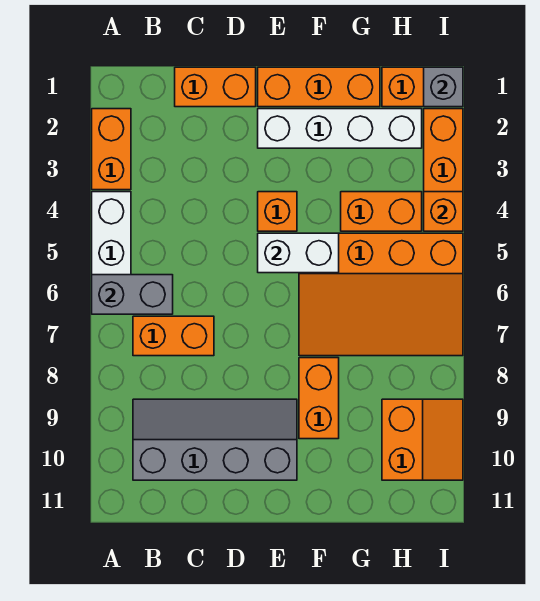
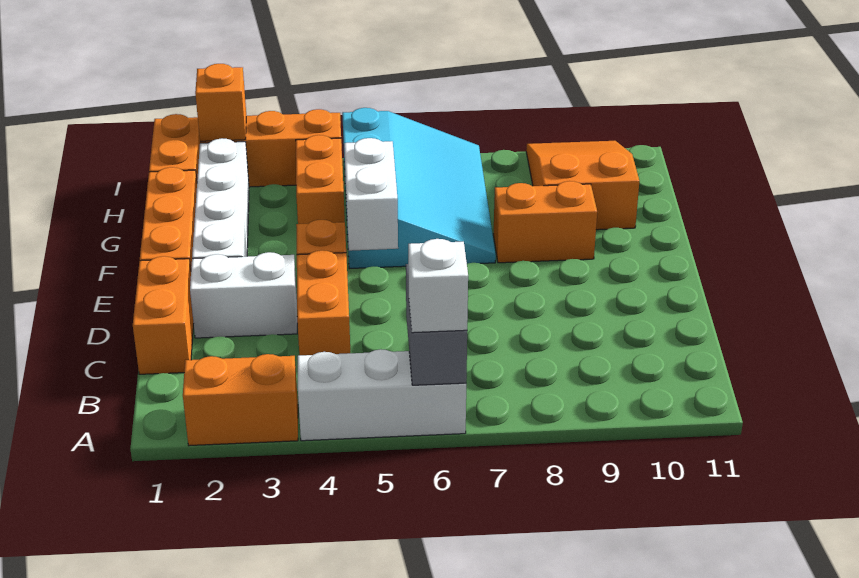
none -> white brick A6 level 3
orange brick B7:C7 level 1 -> orange brick C4:D4 level 1
grey slope B9:E10 level 1 top 10 -> none
none -> white brick D2:D3 level 1
orange slope F5:I7 level 1 top 5 -> cyan slope F5:I7 level 1 top 5
orange slope H9:I10 level 1 top H -> orange slope G9:I10 level 1 top G
grey brick I1 level 2 -> none
orange brick I4 level 2 -> orange brick I2 level 2

